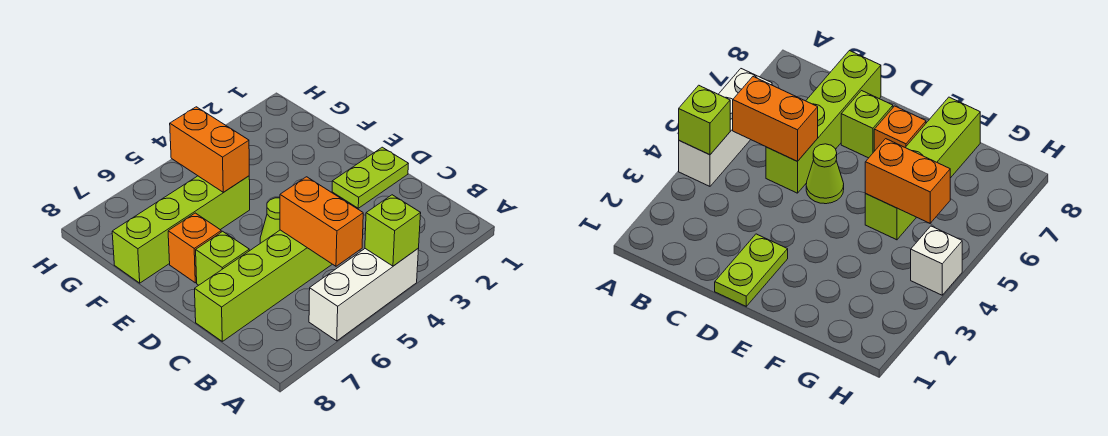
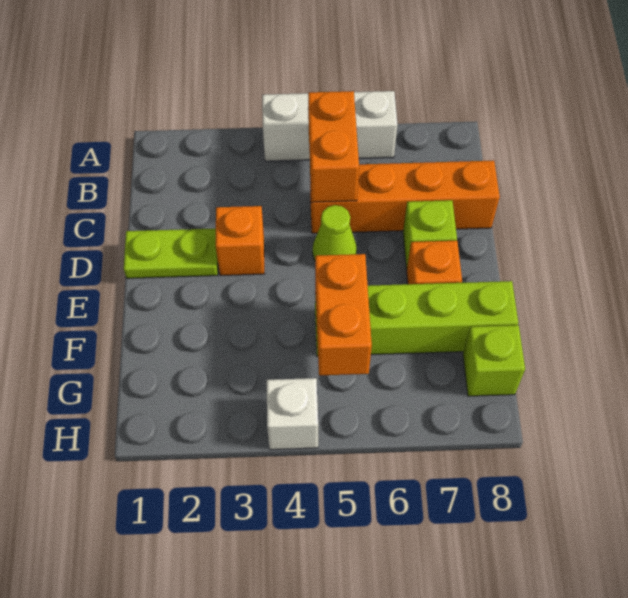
lime brick A4 level 2 -> lime brick G8 level 1
lime brick C5:C8 level 1 -> orange brick C5:C8 level 1
none -> orange brick D3 level 1

